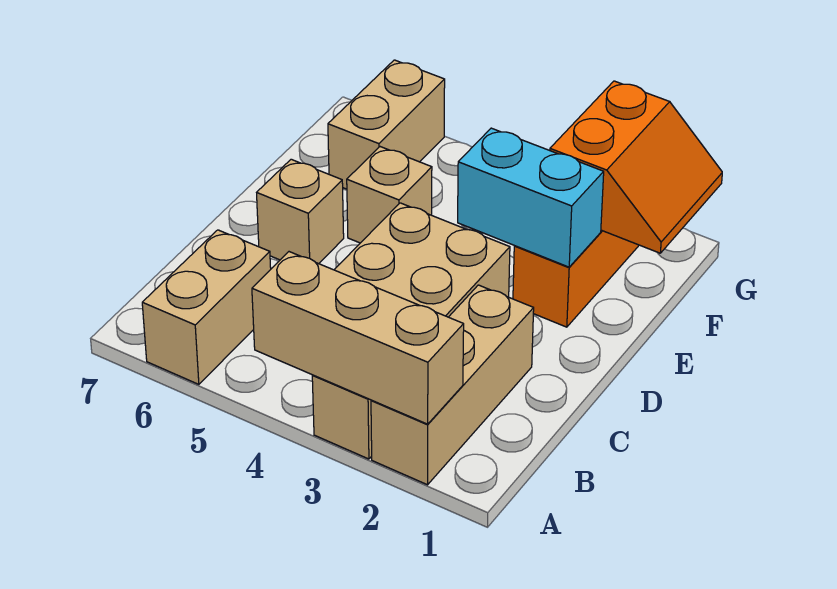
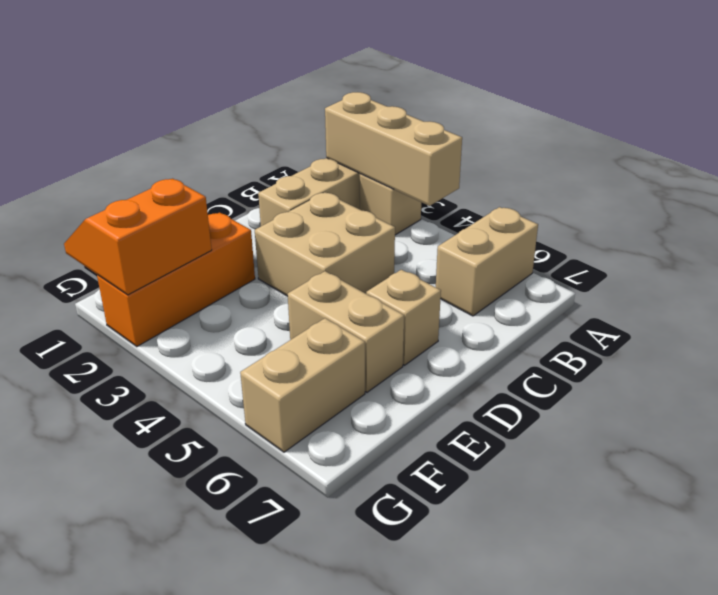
cyan brick E2:E3 level 2 -> none
tan brick E5 level 1 -> tan brick E5:E6 level 1

